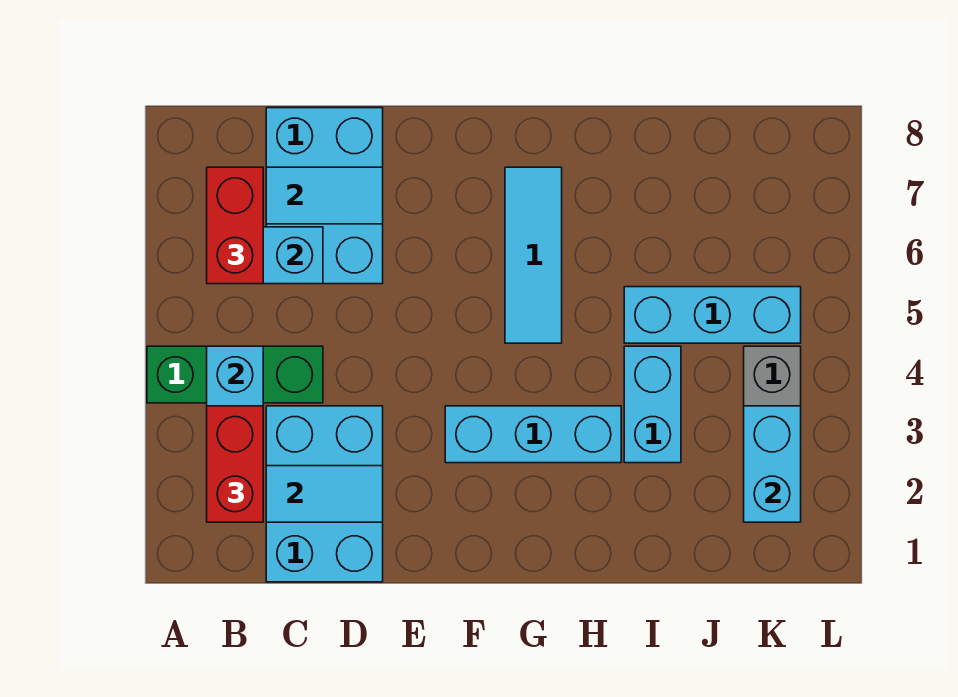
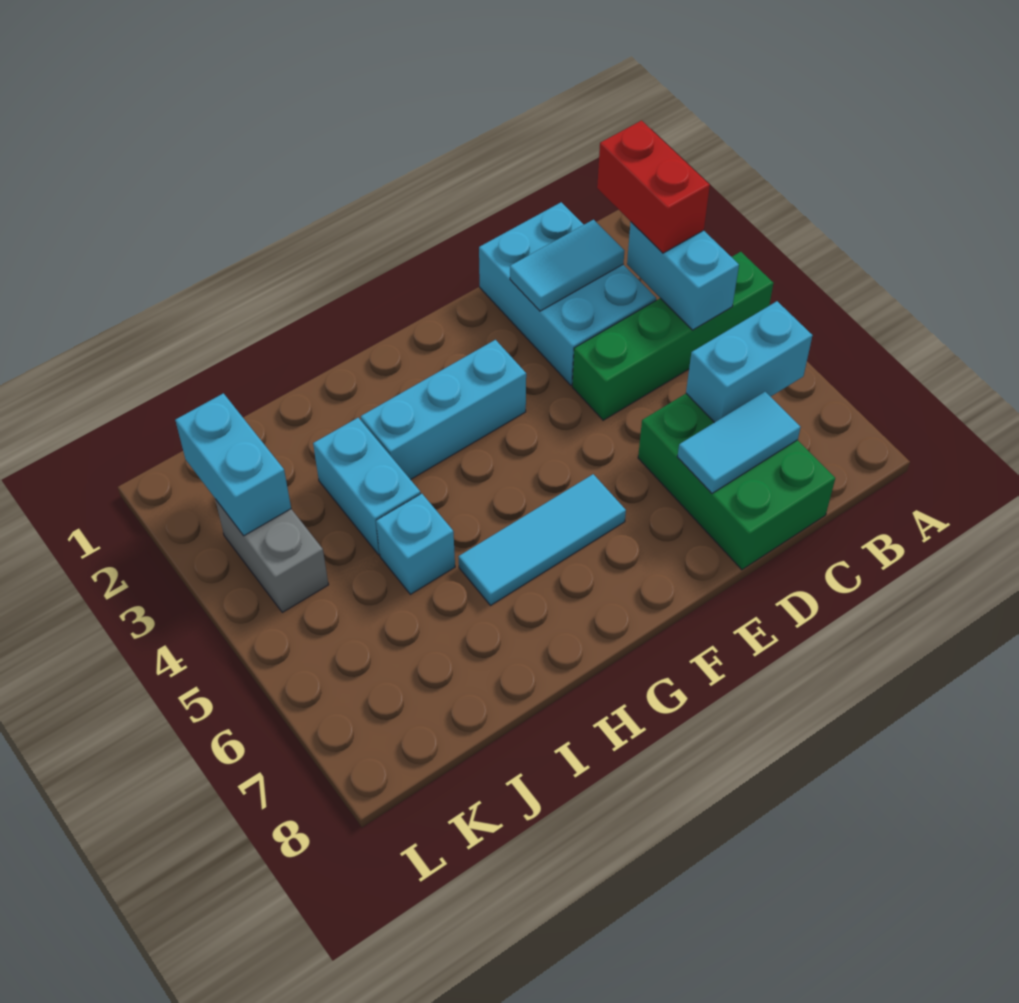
green brick A4:C4 level 1 -> green brick A4:D4 level 1
red brick B6:B7 level 3 -> none
cyan brick C6:D8 level 1 -> green brick C6:D8 level 1
cyan tile G5:G7 level 1 -> cyan tile F6:H6 level 1
cyan brick I5:K5 level 1 -> cyan brick I5 level 1

